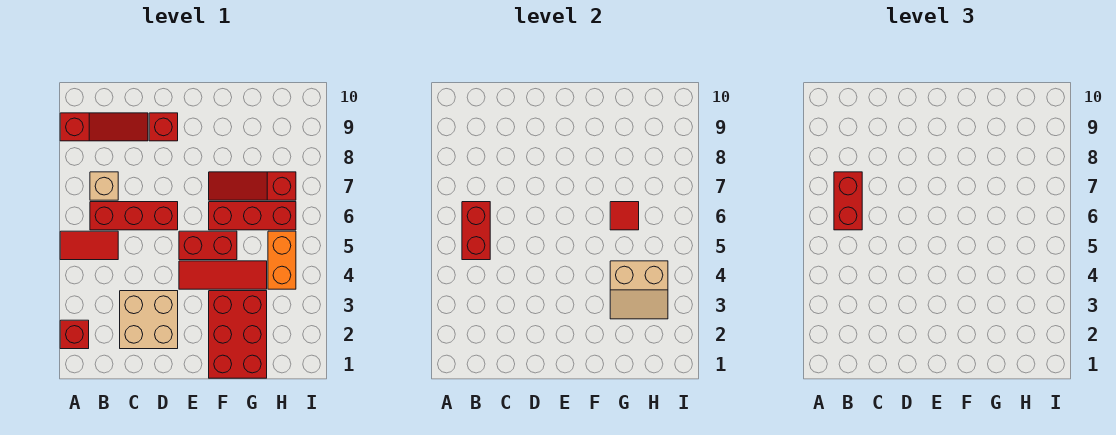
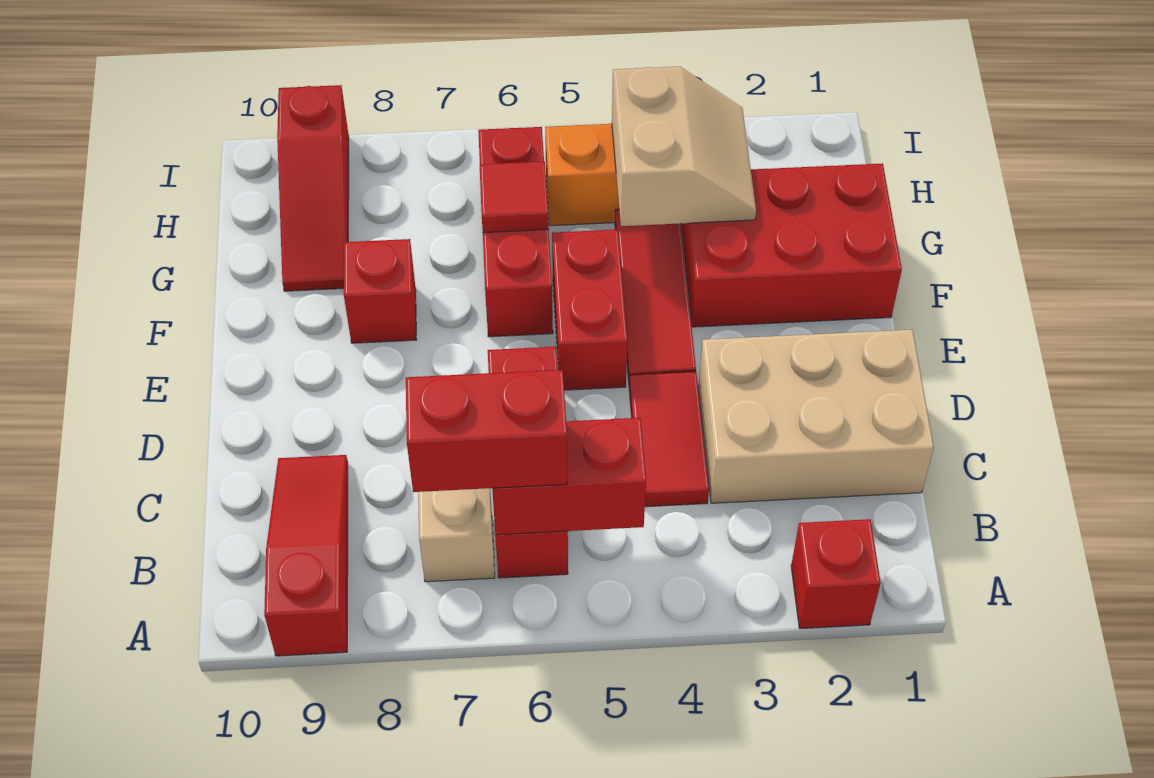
red tile A5:B5 level 1 -> red tile C4:D4 level 1
tan brick C2:D3 level 1 -> tan brick C1:D3 level 1
red brick D9 level 1 -> red brick F8 level 1
red slope F7:H7 level 1 top H -> red slope G9:I9 level 1 top I

